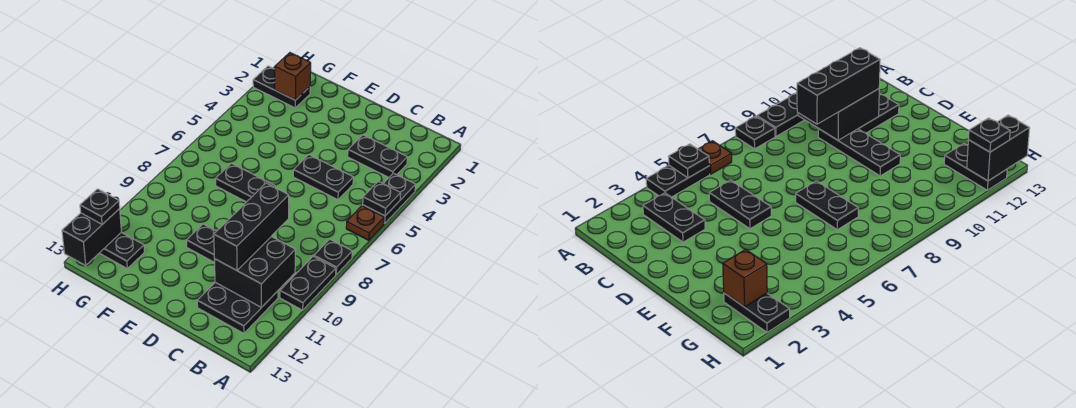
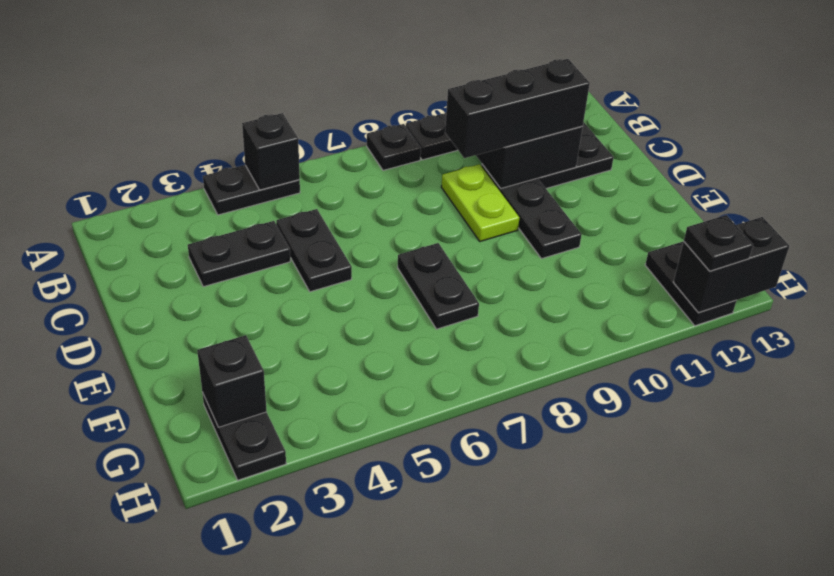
black plate A5 level 2 -> black brick A5 level 2
brown plate A6 level 1 -> none
black plate B3:C3 level 1 -> black plate C3:C4 level 1
none -> lime plate C9:D9 level 1
brown brick G2 level 2 -> black brick G2 level 2

